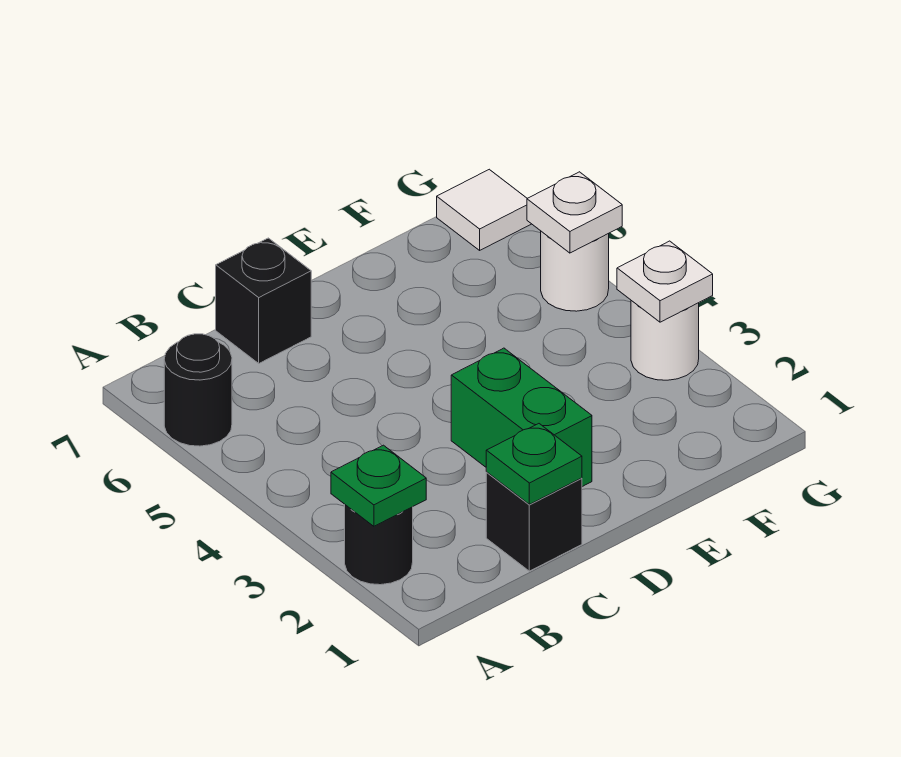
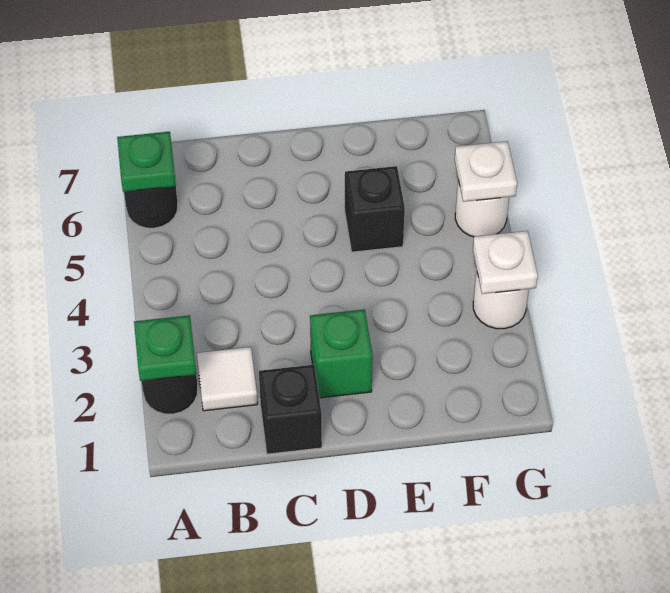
green plate C1 level 2 -> green plate A6 level 2
black brick C7 level 1 -> black brick E5 level 1
green brick D2:D3 level 1 -> green brick D2 level 1
white tile G7 level 1 -> white tile B2 level 1

